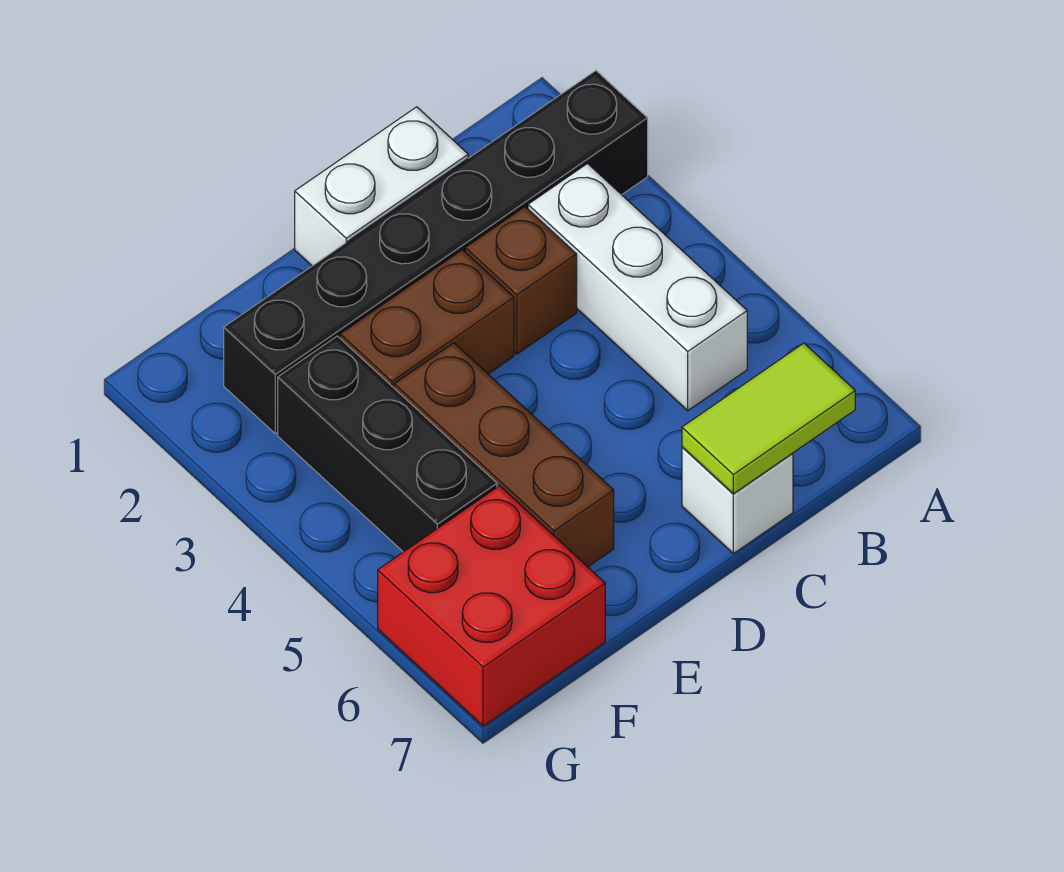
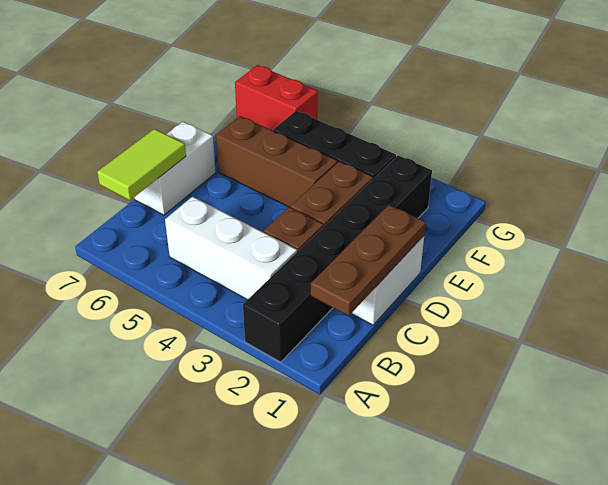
none -> brown plate B1:D1 level 2
white brick C7 level 1 -> white brick C7:D7 level 1
red brick F6:G7 level 1 -> red brick G6:G7 level 1

